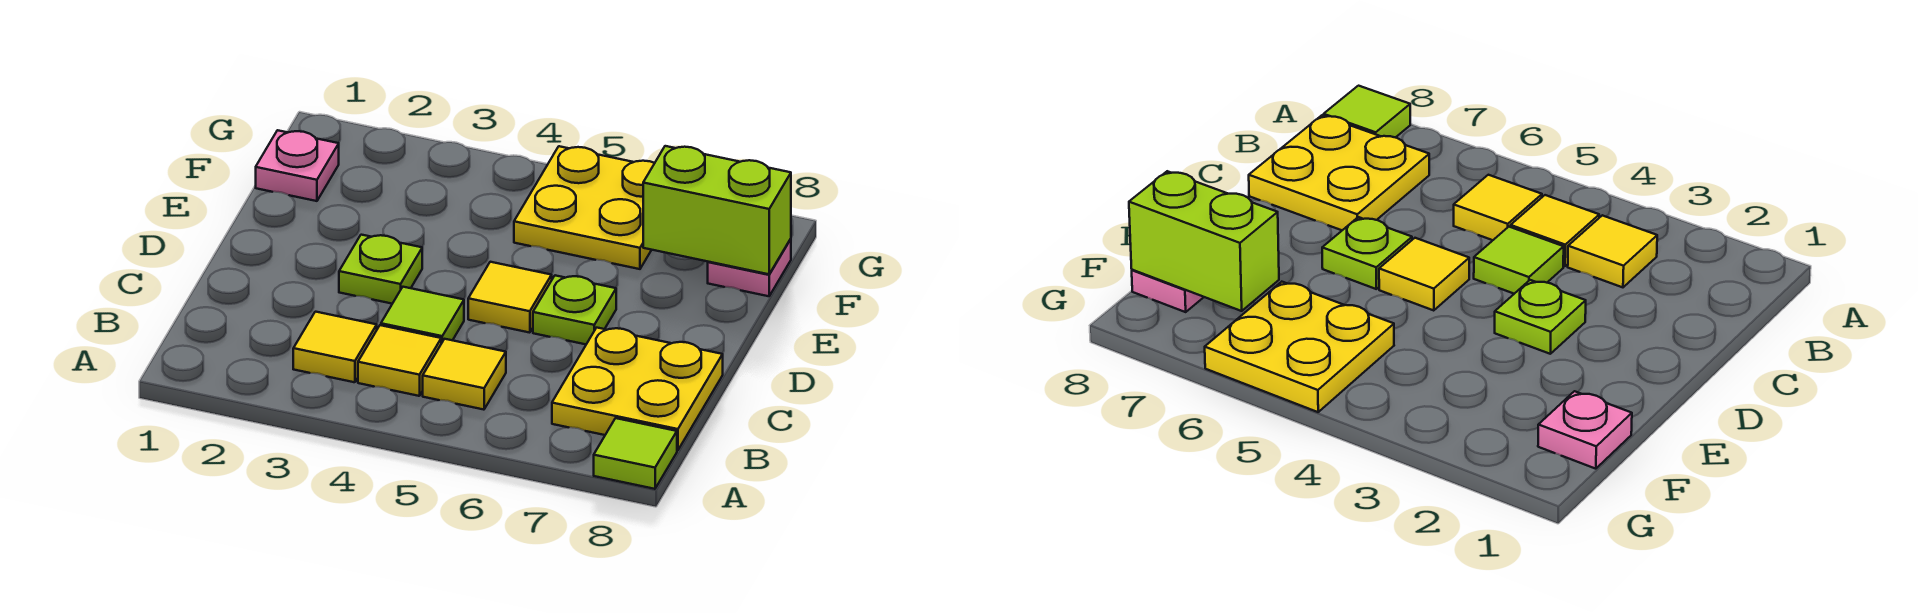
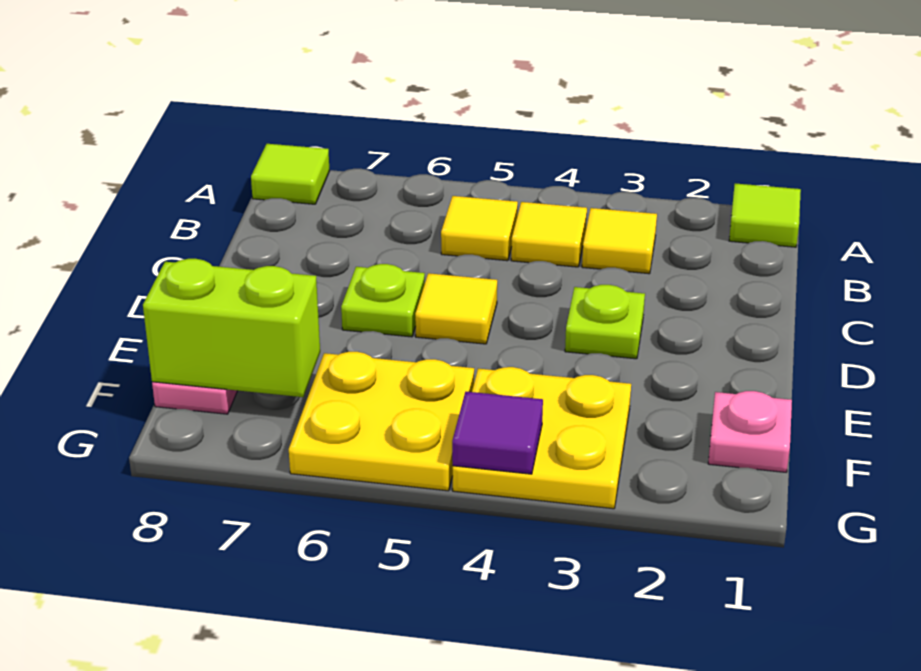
yellow plate B7:C8 level 1 -> yellow plate F3:G4 level 1
lime tile C4 level 1 -> lime tile A1 level 1
none -> purple tile G4 level 2

